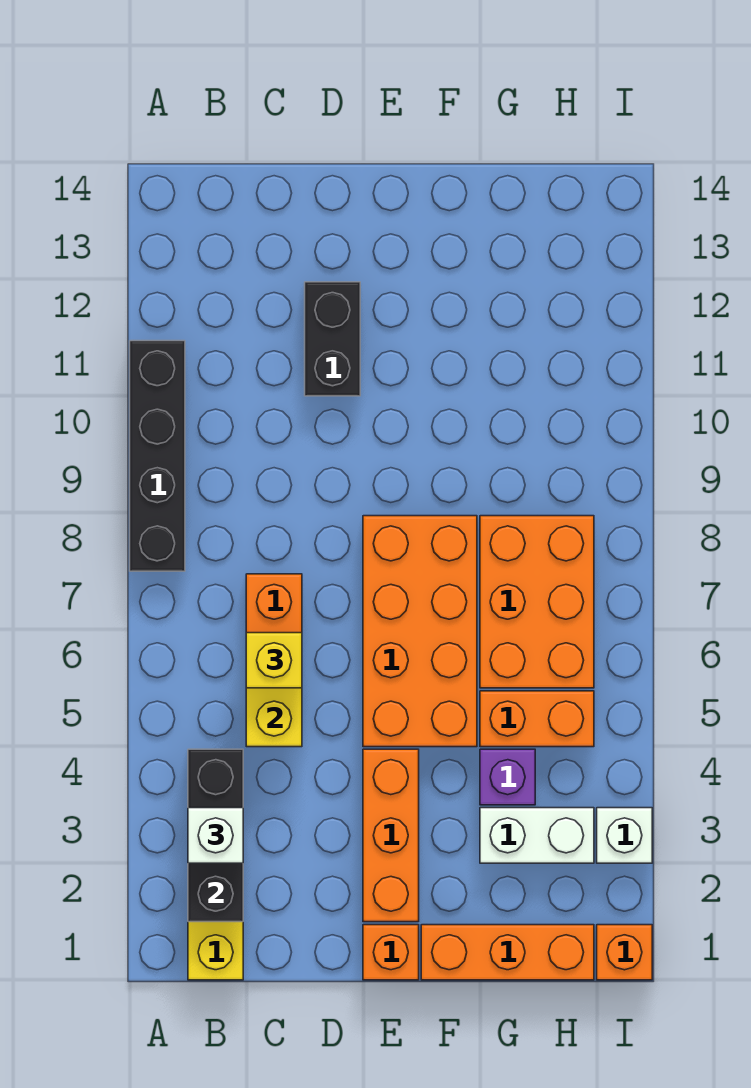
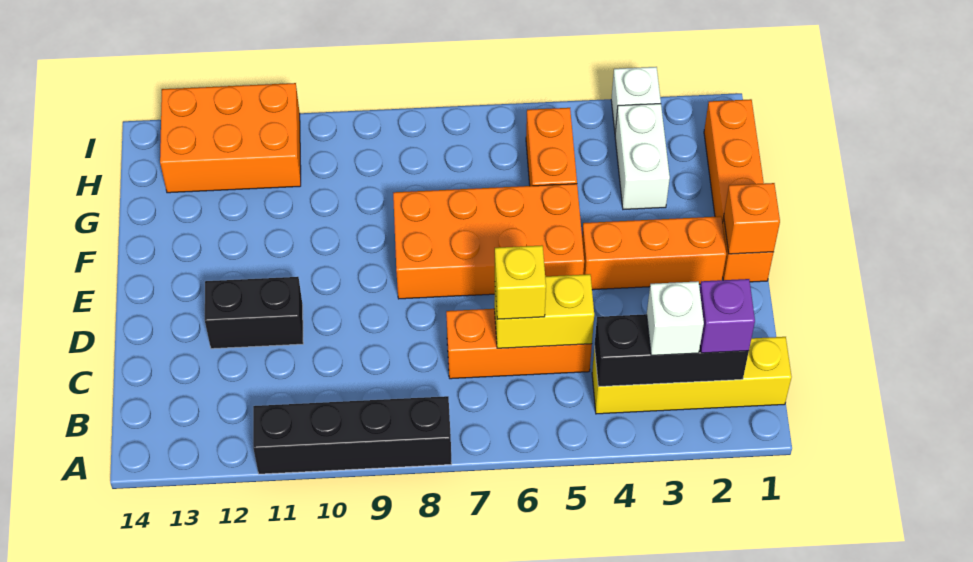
purple brick G4 level 1 -> purple brick B2 level 3
orange brick G6:H8 level 1 -> orange brick H11:I13 level 1
orange brick I1 level 1 -> orange brick E1 level 2

